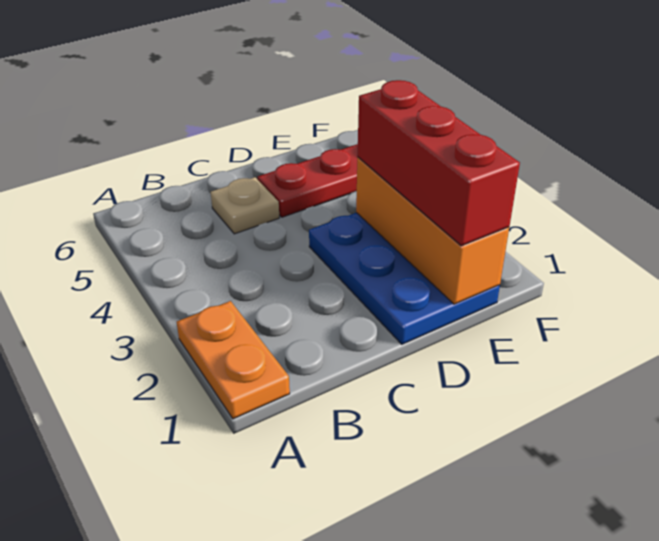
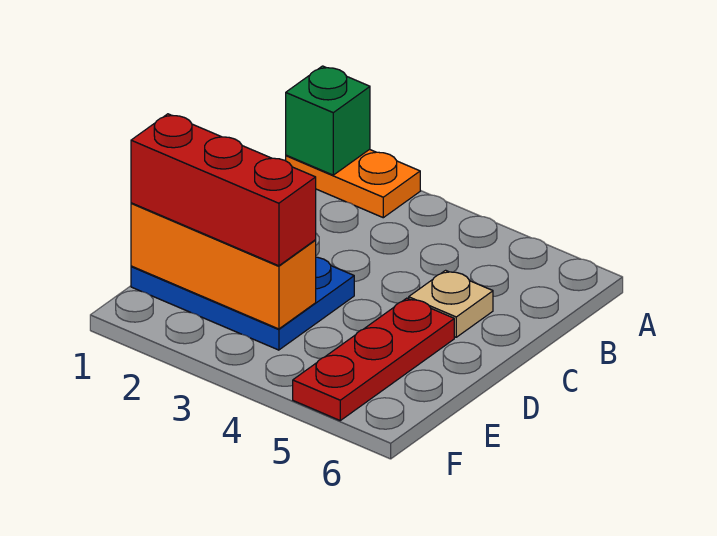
none -> green brick A1 level 2

